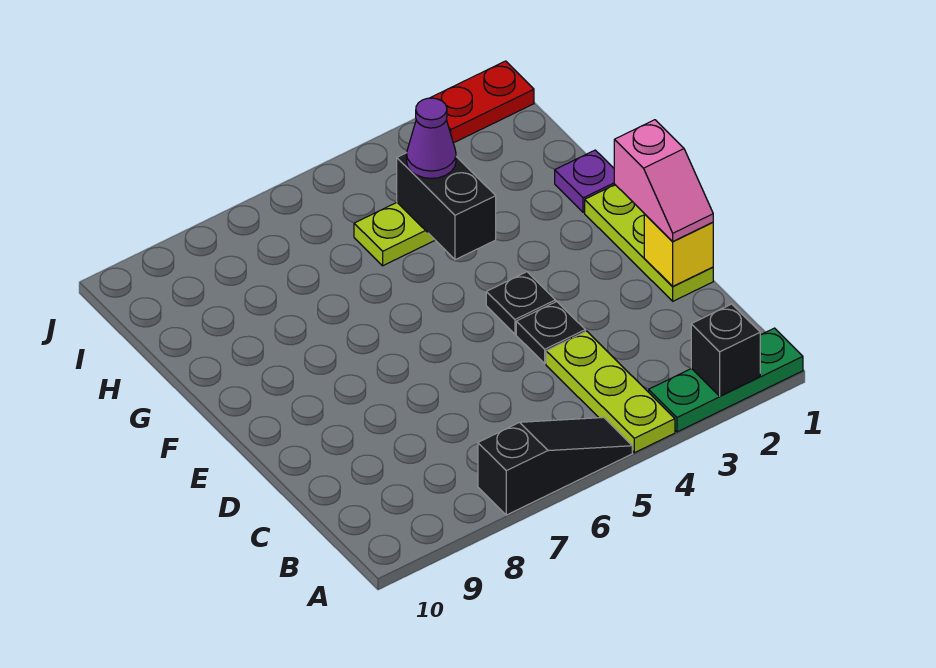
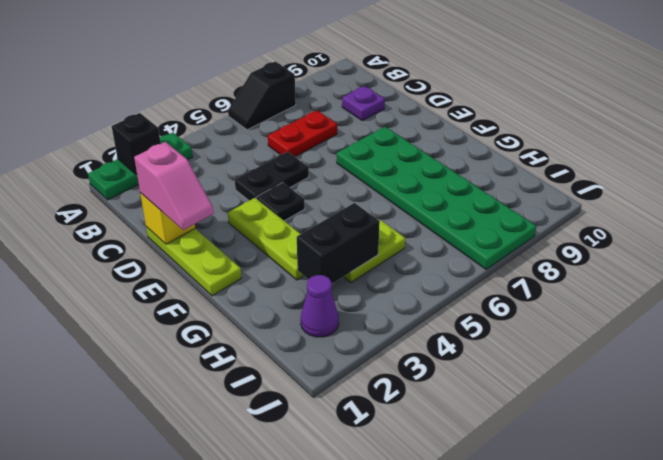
lime plate A4:C4 level 1 -> lime plate E3:G3 level 1
black slope A5:A7 level 1 top 7 -> black slope A6:A7 level 1 top 7
pink slope D1:E1 level 3 top E -> pink slope D1:E1 level 3 top D
black plate D4 level 1 -> black plate D4:D5 level 1
none -> green plate E7:J8 level 1
purple plate G1 level 1 -> purple plate C9 level 1
black brick G4:H4 level 2 -> black brick H3:H4 level 2
purple cone H4 level 3 -> purple cone I2 level 1
red plate J1:J2 level 1 -> red plate C6:C7 level 1

